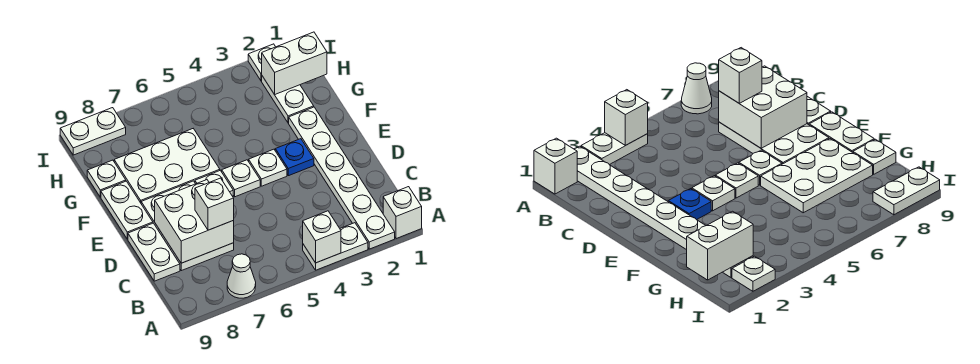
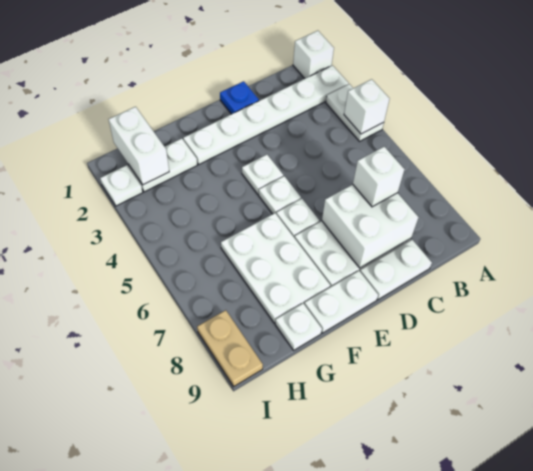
white cone A7 level 1 -> none
blue plate E3 level 1 -> blue plate D1 level 1
white plate I8:I9 level 1 -> tan plate I8:I9 level 1

